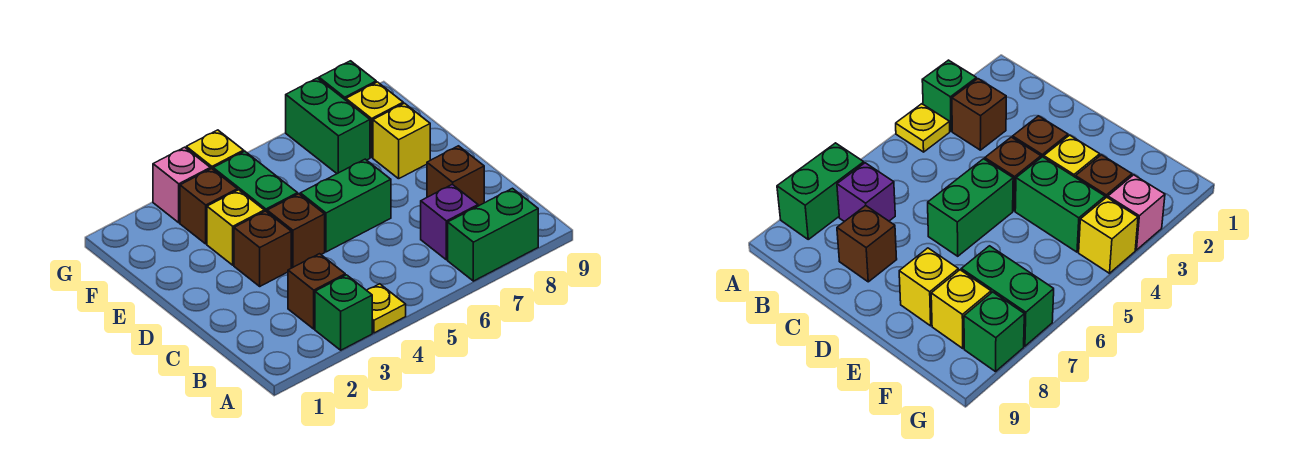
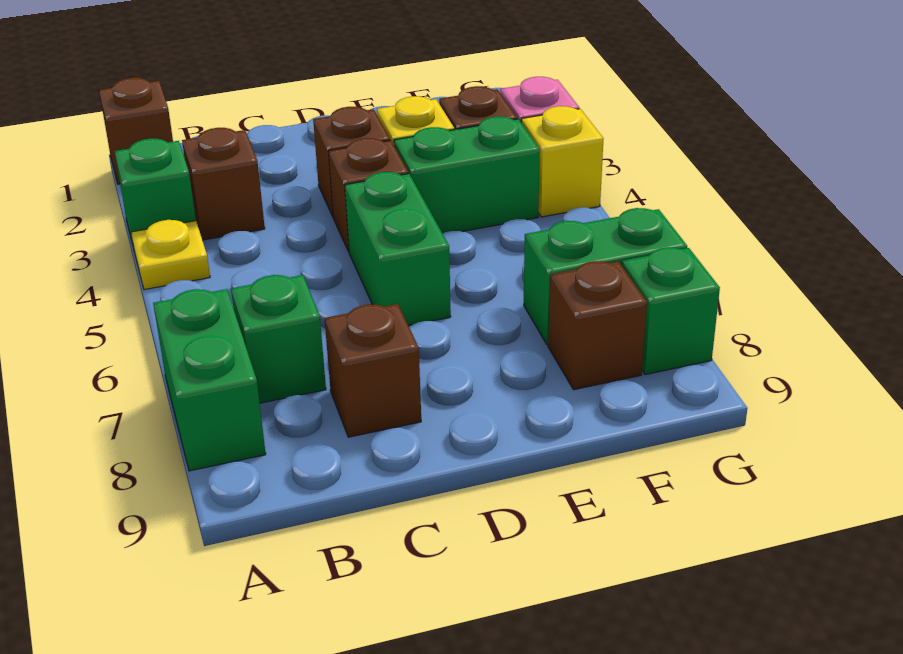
none -> brown brick A1 level 1
purple brick B7 level 1 -> green brick B7 level 1
yellow brick E8 level 1 -> none
yellow brick F8 level 1 -> brown brick F8 level 1

